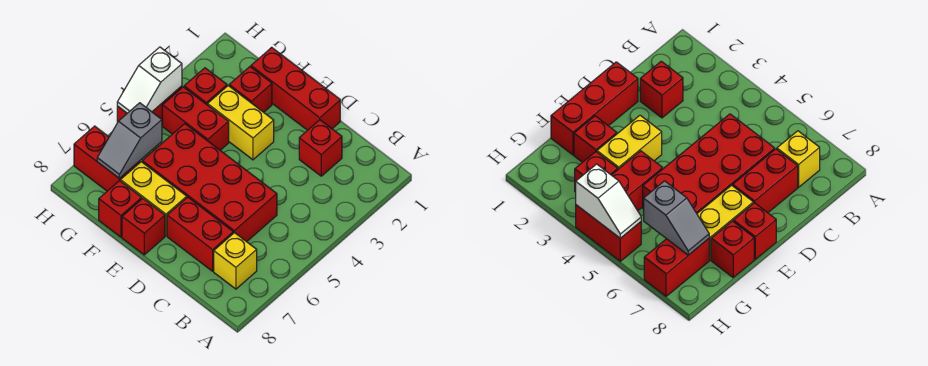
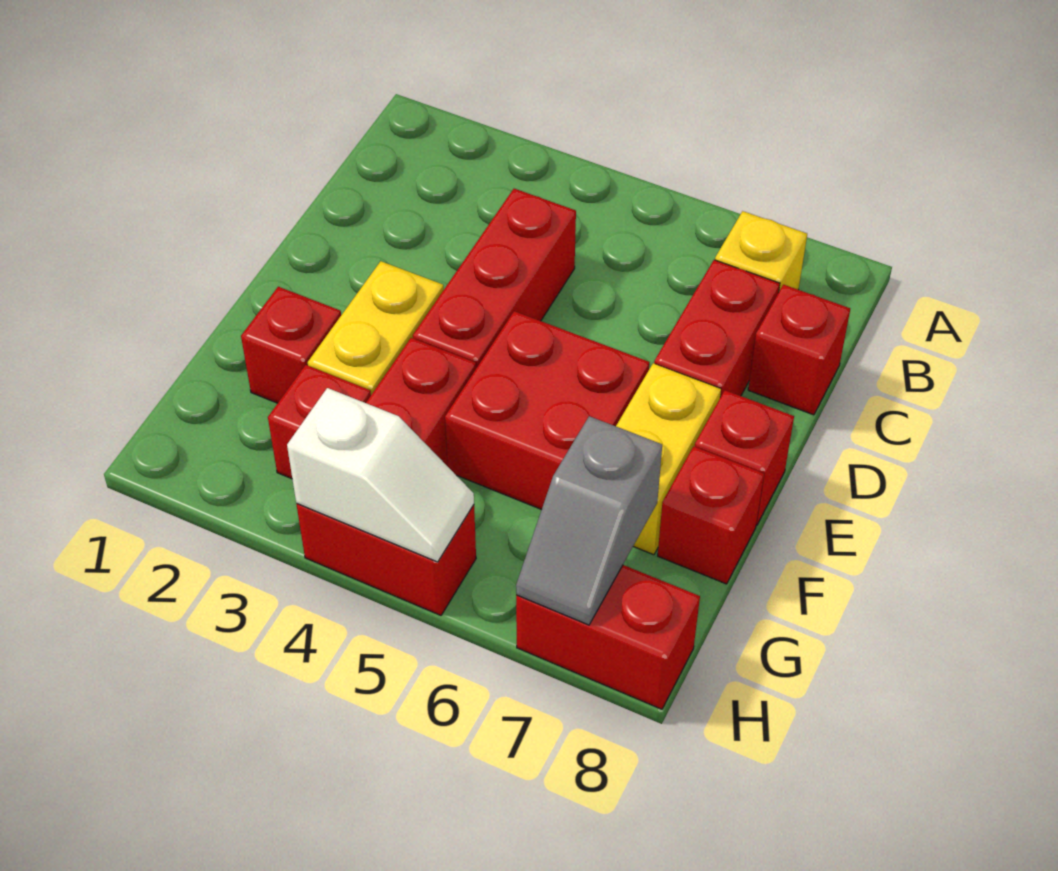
red brick C2 level 1 -> red brick C8 level 1
red brick C5:F6 level 1 -> red brick E5:F6 level 1
red brick D1:F1 level 1 -> red brick C4:E4 level 1
grey slope G6:G7 level 2 top 6 -> grey slope G7:H7 level 2 top G
red brick G7:H7 level 1 -> red brick H7:H8 level 1

